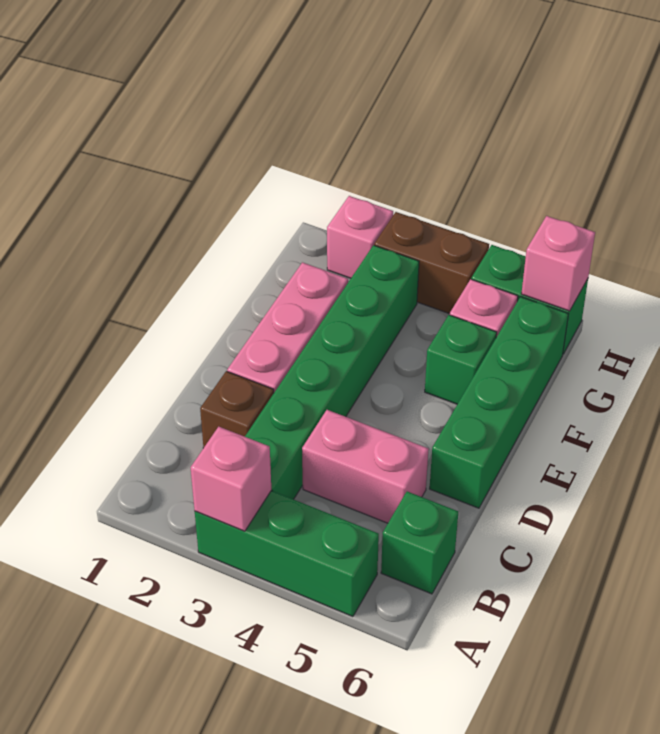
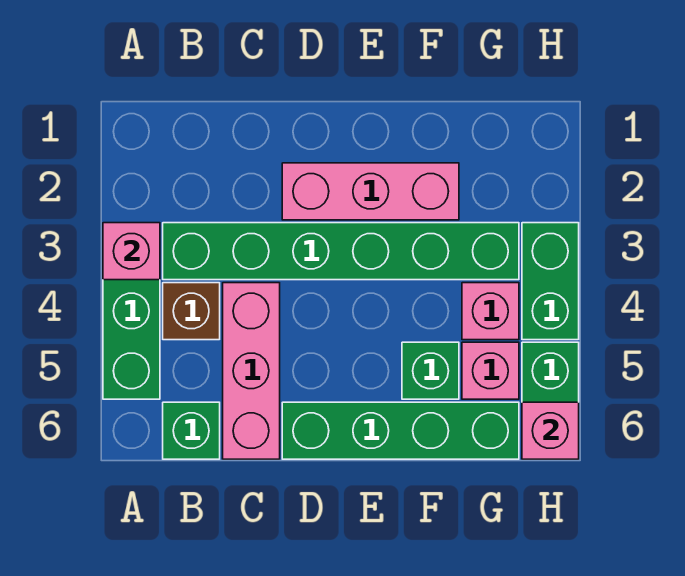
brown brick C2 level 1 -> brown brick B4 level 1
pink brick C4:C5 level 1 -> pink brick C4:C6 level 1
pink brick H2 level 1 -> pink brick G4 level 1
brown brick H3:H4 level 1 -> green brick H3:H4 level 1

